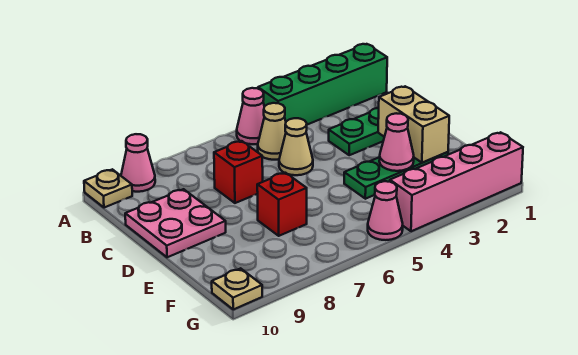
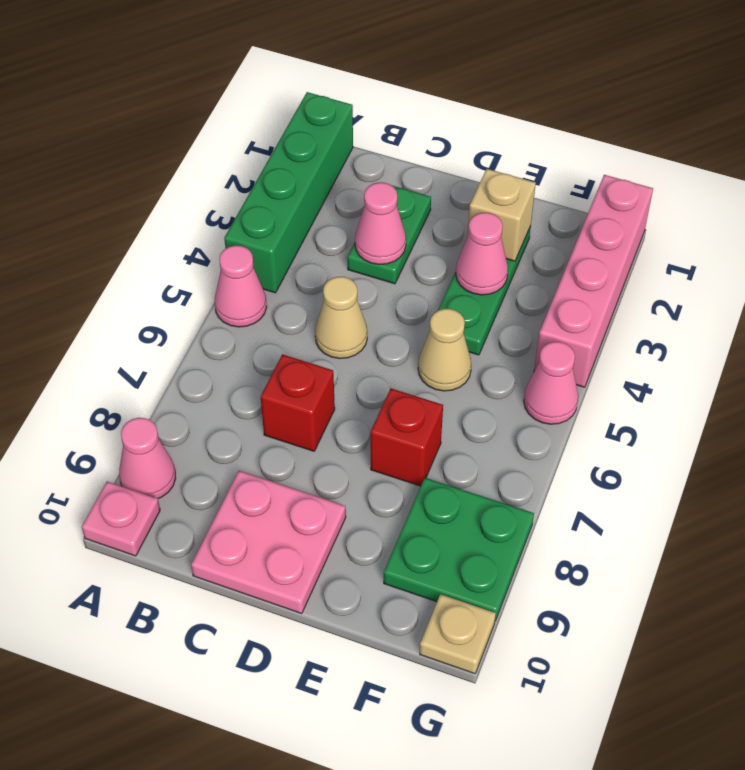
tan plate A10 level 1 -> pink plate A10 level 1
tan cone B5 level 1 -> tan cone E5 level 1
none -> pink cone C3 level 2
tan brick D2:E2 level 2 -> tan brick E2 level 2
none -> green plate F8:G9 level 1

